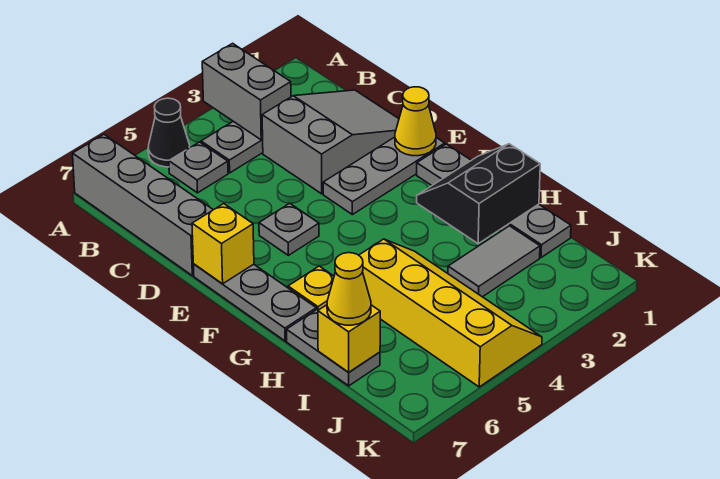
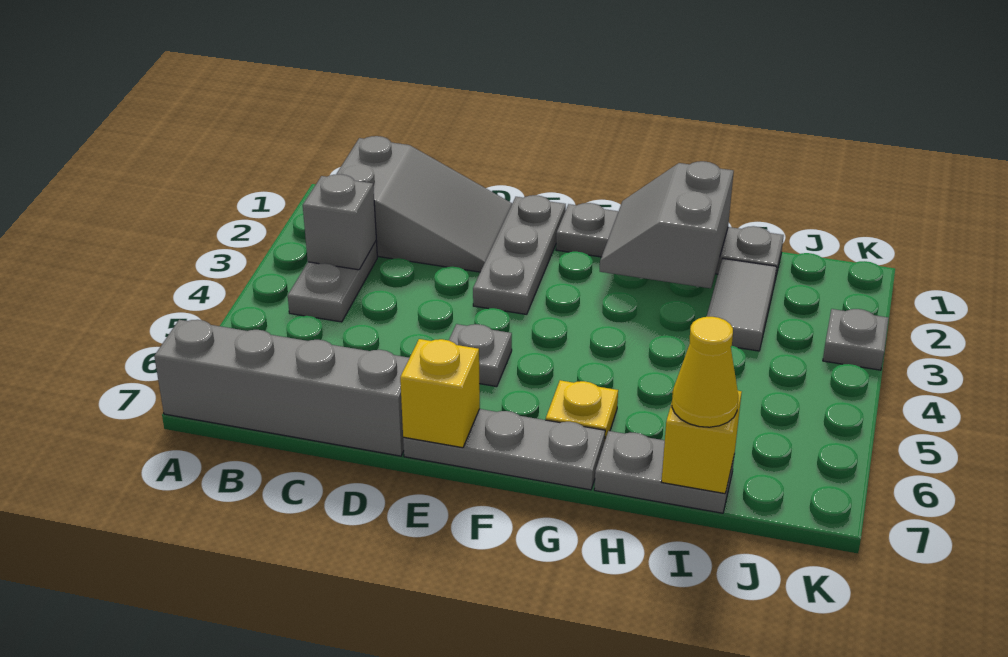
grey brick A3:B3 level 2 -> grey brick B3 level 2
black cone A5 level 1 -> none
grey plate B5 level 1 -> grey plate K3 level 1
grey slope C1:D3 level 1 top 3 -> grey slope B1:D2 level 1 top B
yellow cone E1 level 2 -> none
black slope G1:H2 level 2 top H -> grey slope G1:H2 level 2 top H
yellow slope H4:K5 level 1 top 5 -> none

